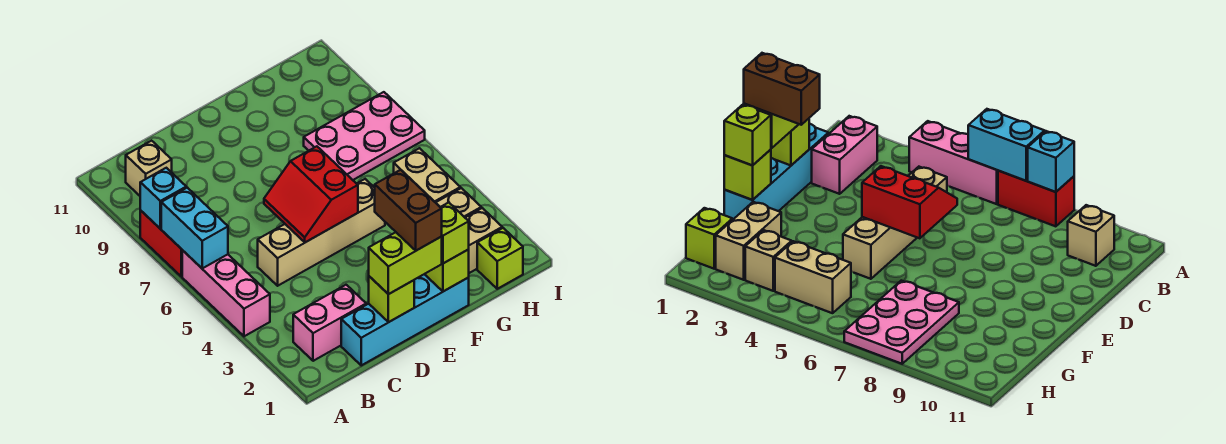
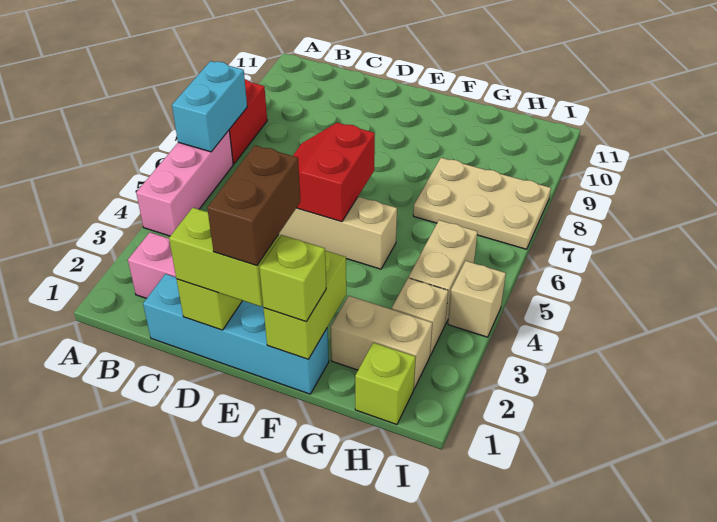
cyan brick A8 level 2 -> none
tan brick B10 level 1 -> tan brick I4 level 1
lime brick F1 level 2 -> lime brick F1:F2 level 2
pink plate G7:I8 level 1 -> tan plate G7:I8 level 1

